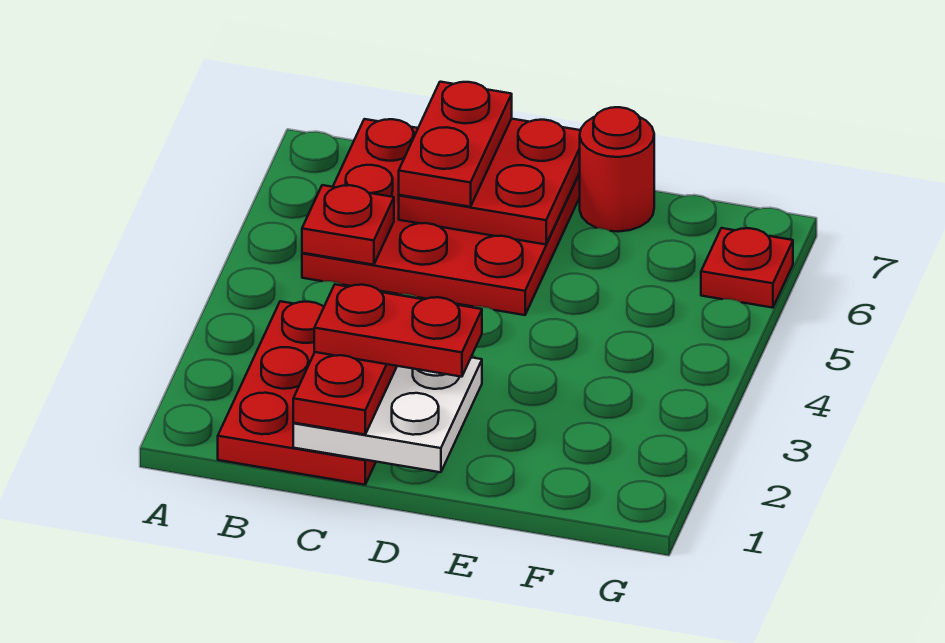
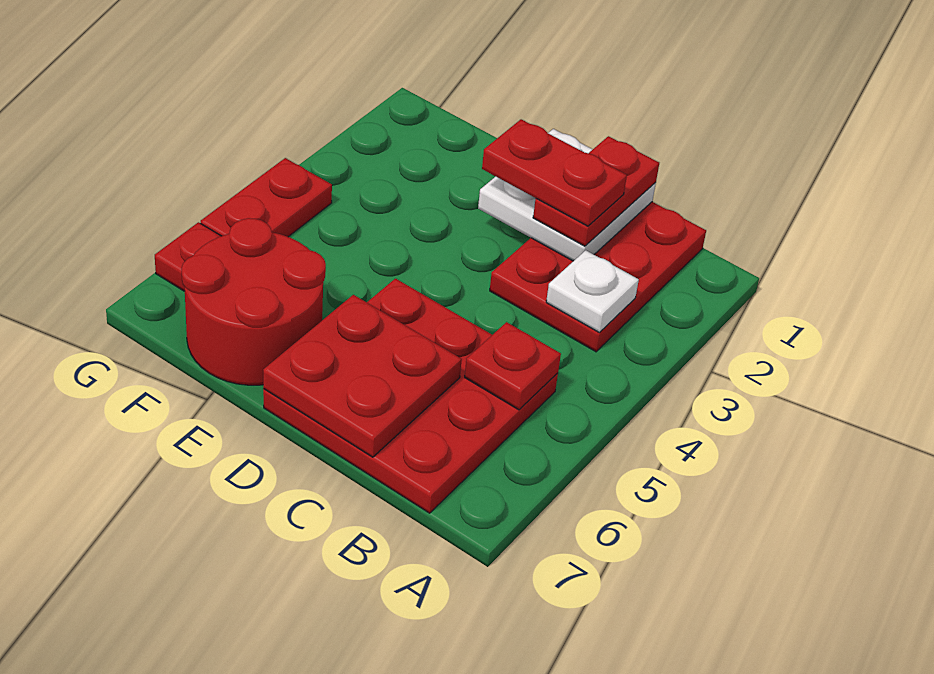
none -> white plate B3 level 2
red plate C6:C7 level 3 -> red plate G4:G5 level 1
red round brick E7 level 1 -> red round brick E6:F7 level 1

